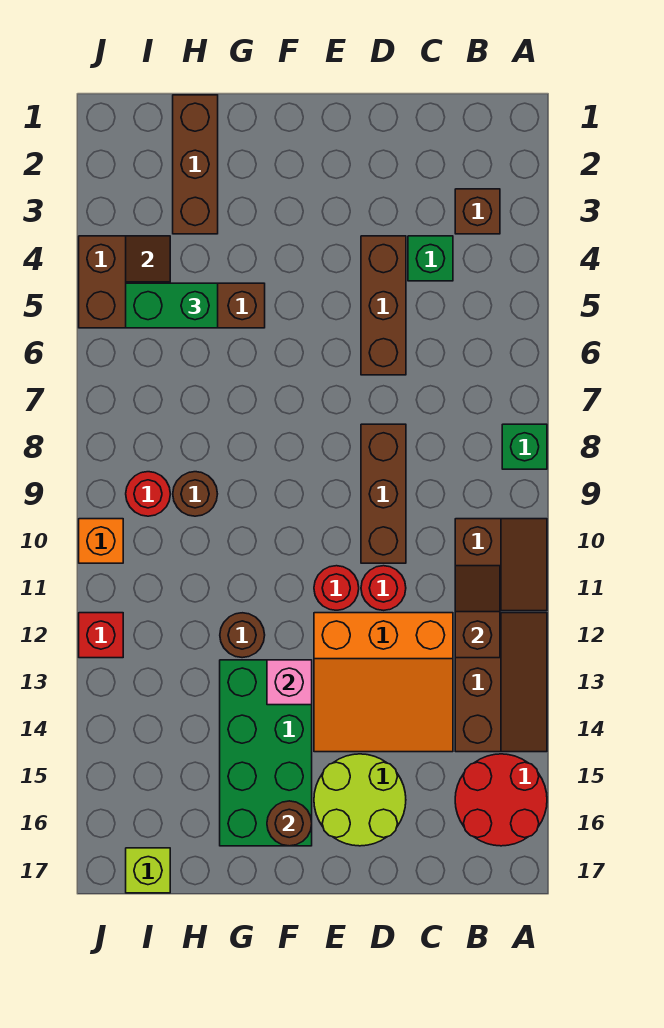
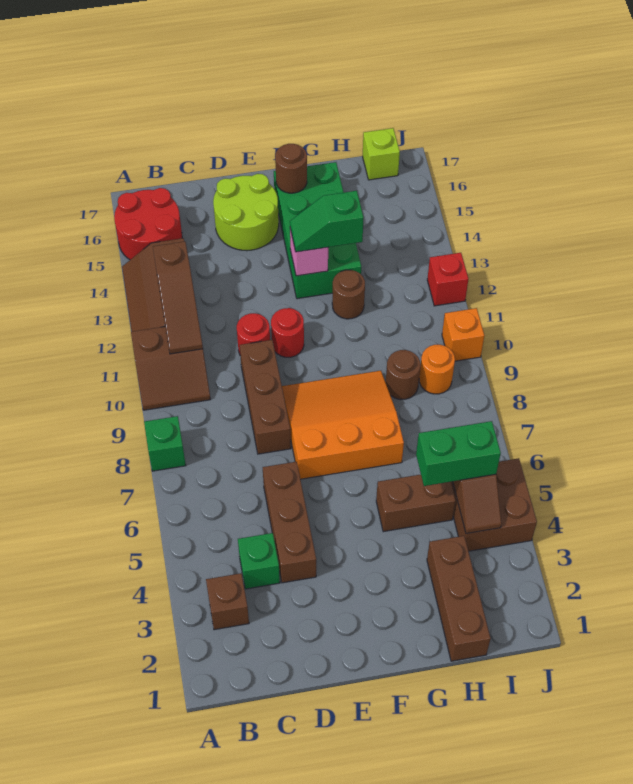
brown slope A10:B11 level 1 top B -> brown slope A10:B11 level 1 top 11
brown slope B11:B12 level 2 top 12 -> brown slope B11:B13 level 2 top 13
orange slope C12:E14 level 1 top 12 -> orange slope E7:G9 level 1 top 7
none -> green slope F13:G13 level 3 top G
red round brick I9 level 1 -> orange round brick I9 level 1

